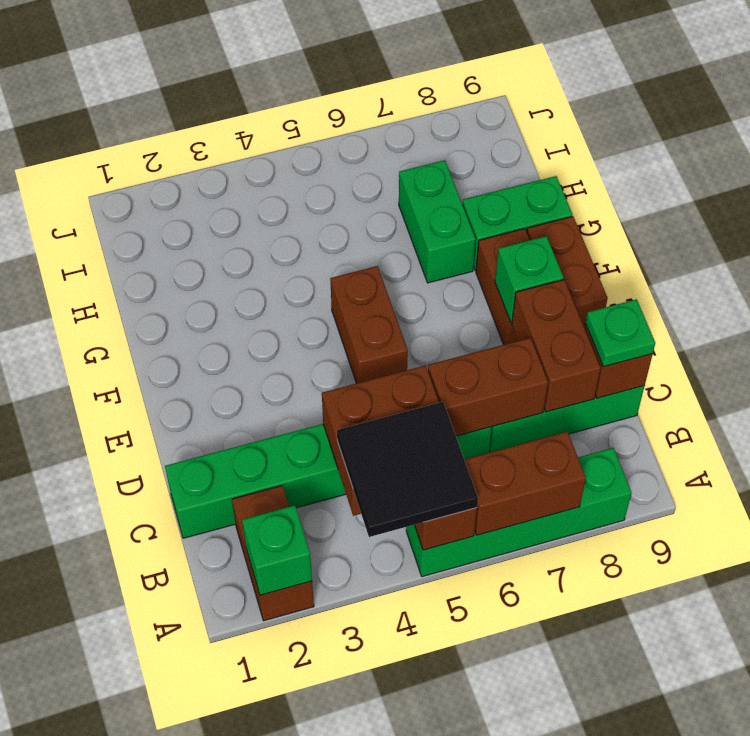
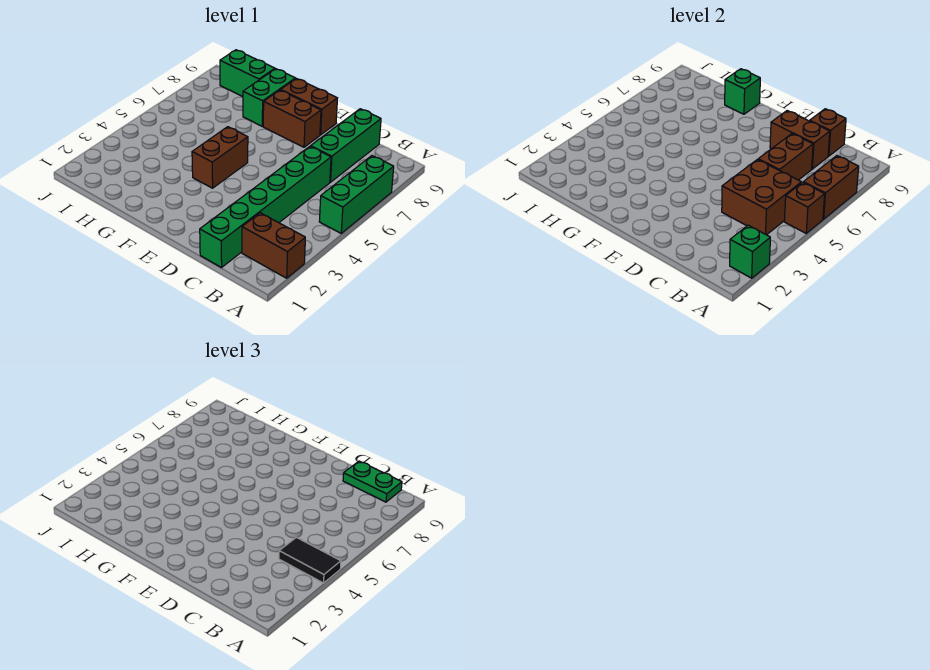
black tile A4:B5 level 3 -> black tile A4:B4 level 3
green brick A5:A8 level 1 -> green brick A5:A7 level 1
green plate C9 level 3 -> green plate B9:C9 level 3
brown brick E5:F5 level 1 -> brown brick F4:F5 level 1
green brick E8 level 2 -> green brick G9 level 2
green brick G7:H7 level 1 -> green brick H9:I9 level 1

